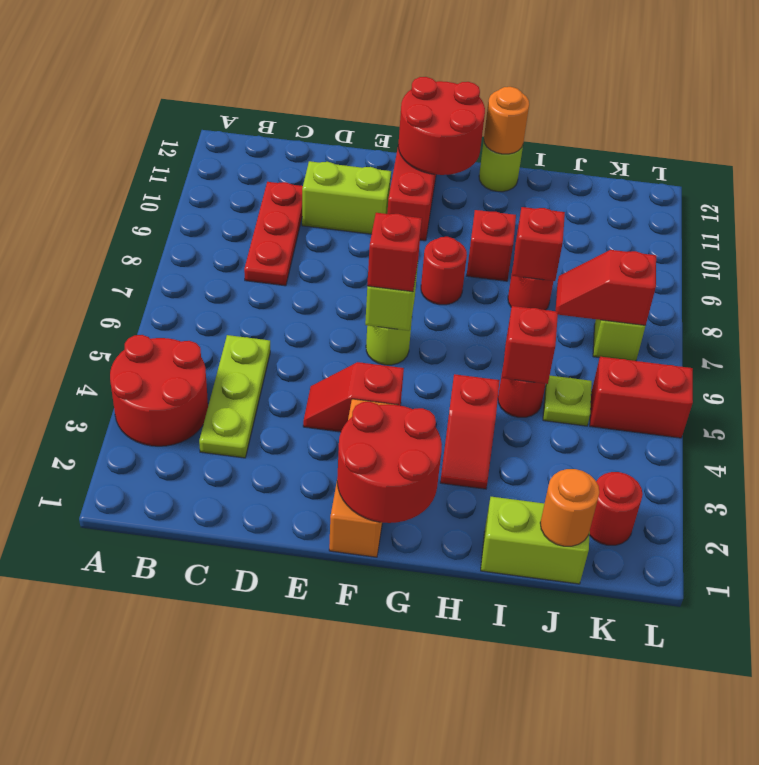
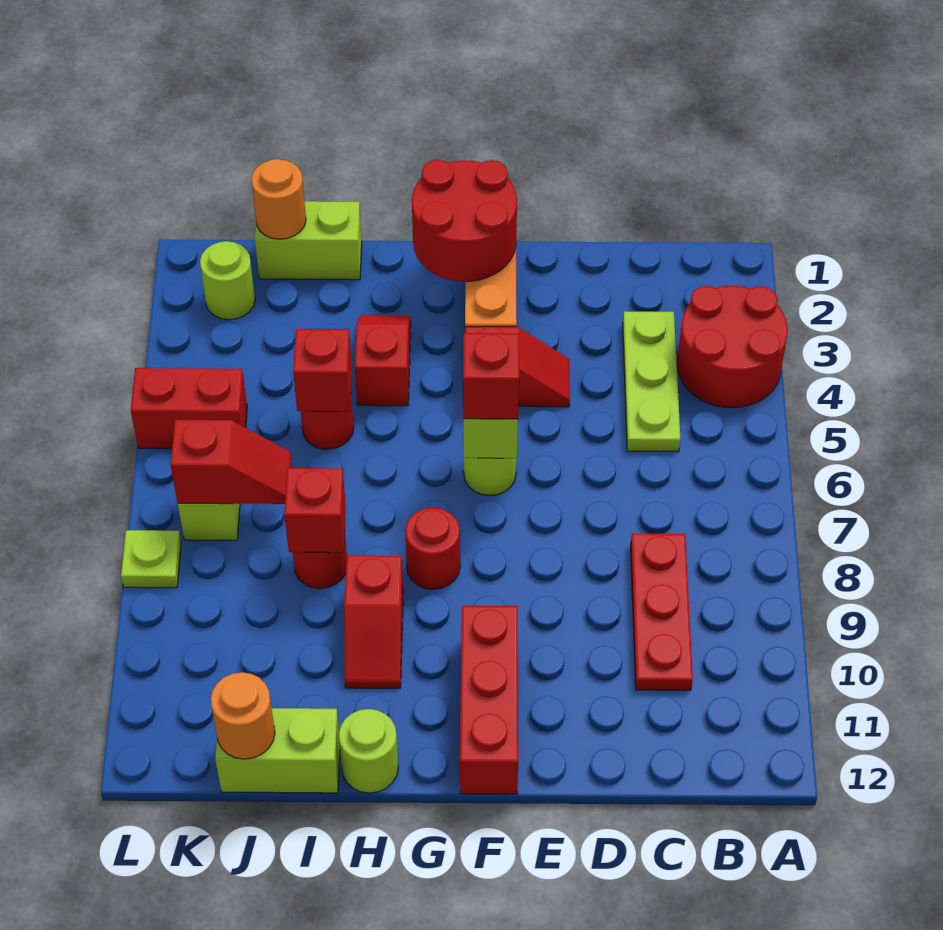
lime brick D10:E10 level 1 -> lime brick I12:J12 level 1
red round brick F11:G12 level 2 -> none
orange round brick H12 level 2 -> orange round brick J12 level 2
lime plate J5 level 1 -> lime plate L8 level 1
red round brick K2 level 1 -> lime round brick K2 level 1

